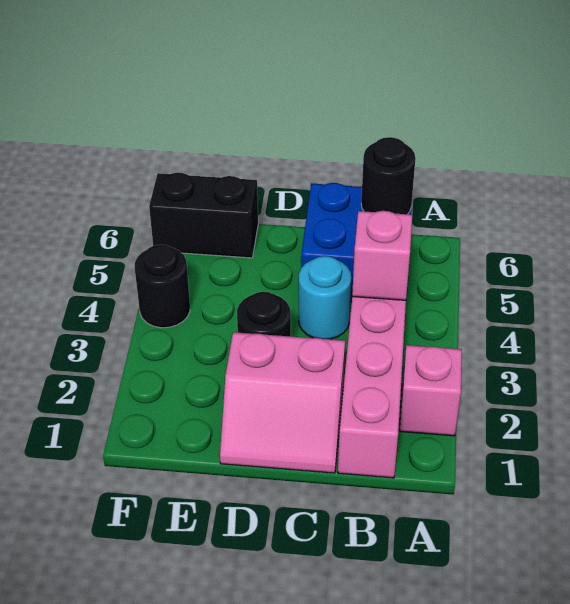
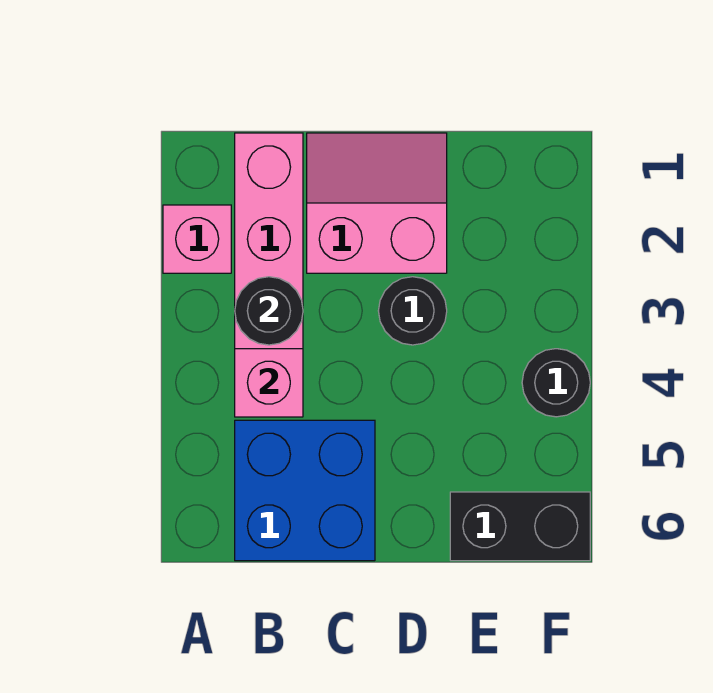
black round brick B6 level 2 -> black round brick B3 level 2
cyan round brick C4 level 1 -> none

